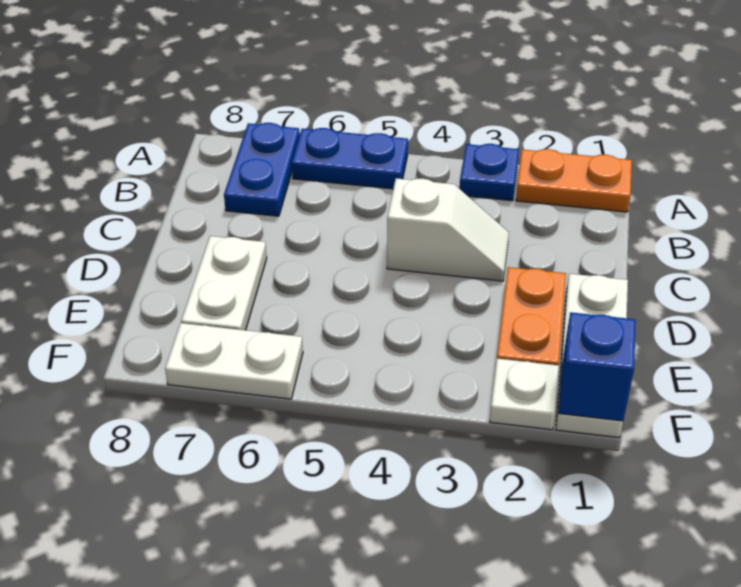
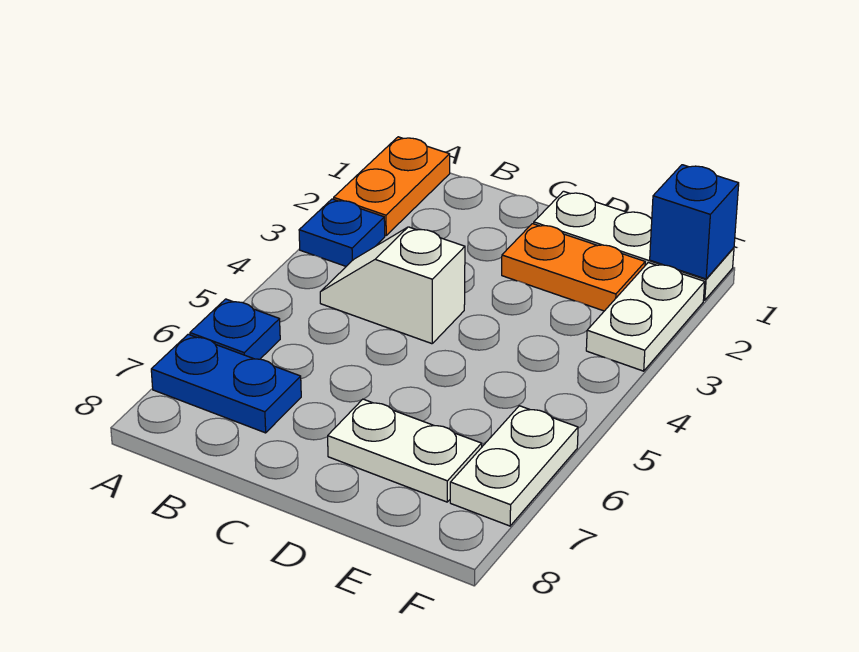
blue plate A5:A6 level 1 -> blue plate A6 level 1
white slope C3:C4 level 1 top 4 -> white slope B4:C4 level 1 top C
white plate F2 level 1 -> white plate F2:F3 level 1

